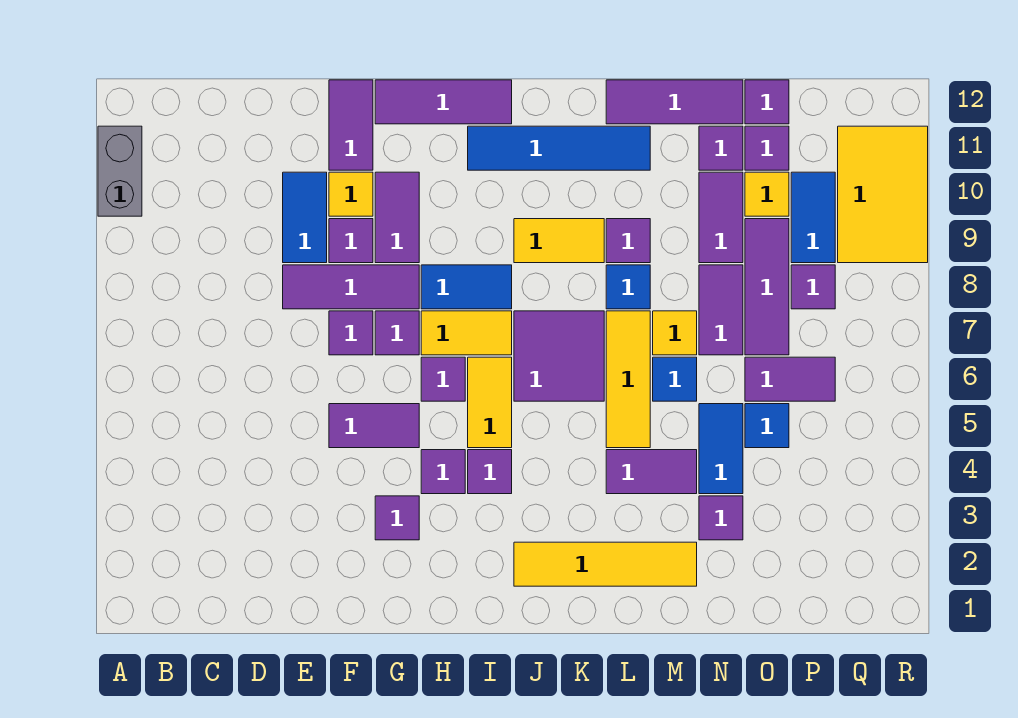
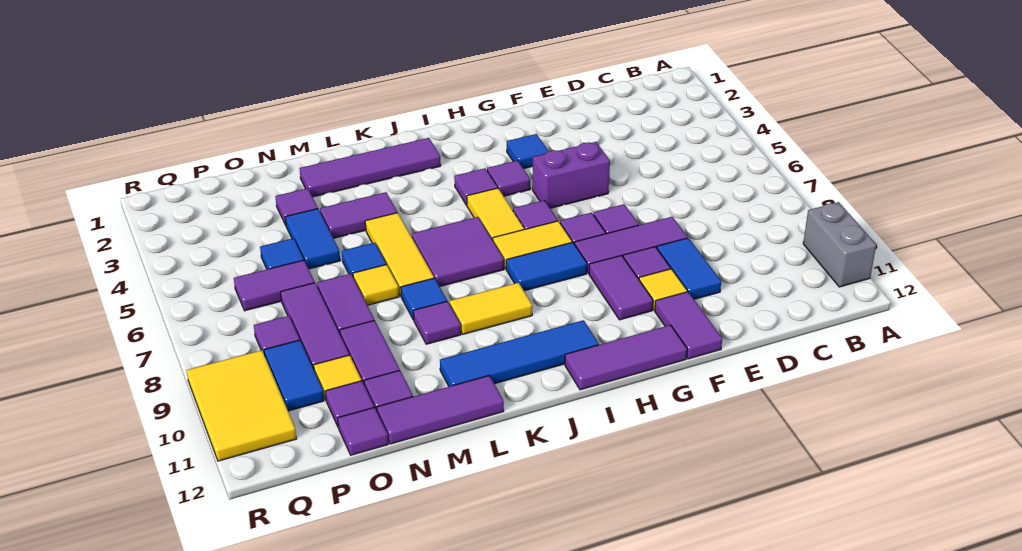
purple tile F5:G5 level 1 -> purple brick F5:G5 level 1
purple tile G3 level 1 -> blue tile G3 level 1
yellow tile J2:M2 level 1 -> purple tile J2:M2 level 1

